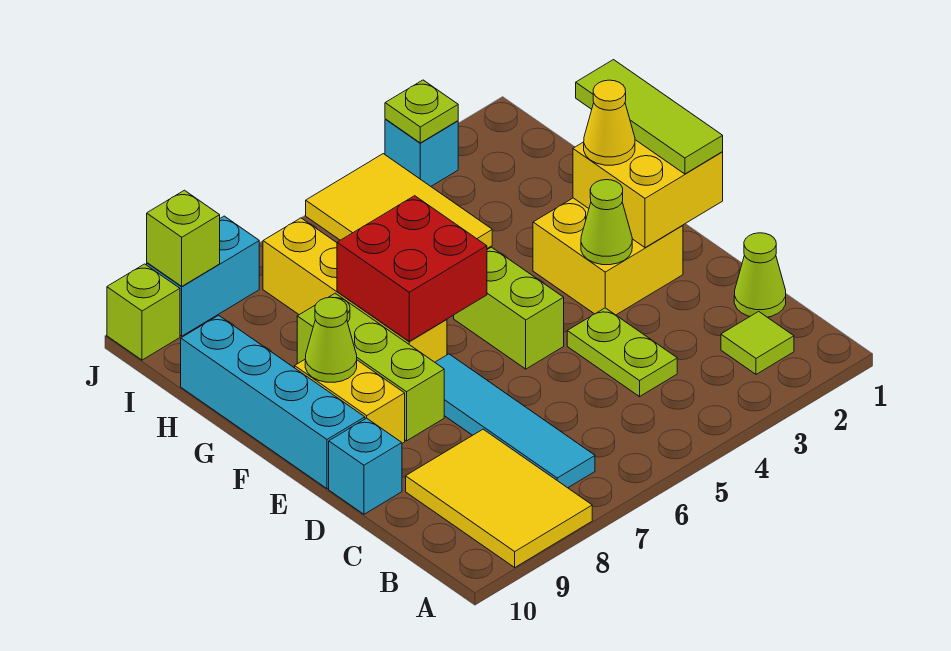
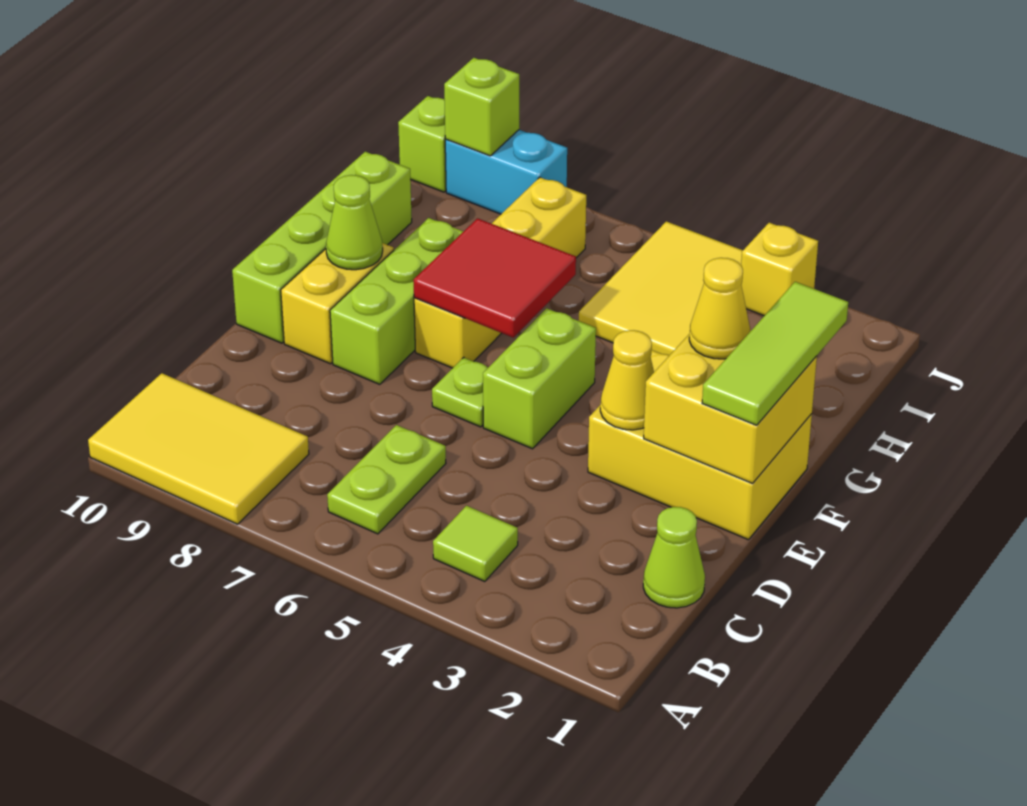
yellow tile A8:C9 level 1 -> yellow tile A8:B10 level 1
lime tile B2 level 1 -> lime tile B4 level 1
cyan tile B7:E7 level 1 -> none
lime plate C4:D4 level 1 -> lime plate B6:C6 level 1
cyan brick D10 level 1 -> none
yellow brick E2:F3 level 1 -> yellow brick E1:F3 level 1
lime cone E3 level 2 -> yellow cone E3 level 2
cyan brick E10:H10 level 1 -> lime brick E10:H10 level 1
red brick F6:G7 level 2 -> red tile F6:G7 level 2
cyan brick J3 level 1 -> yellow brick J3 level 1
lime plate J3 level 2 -> lime plate E6 level 1

